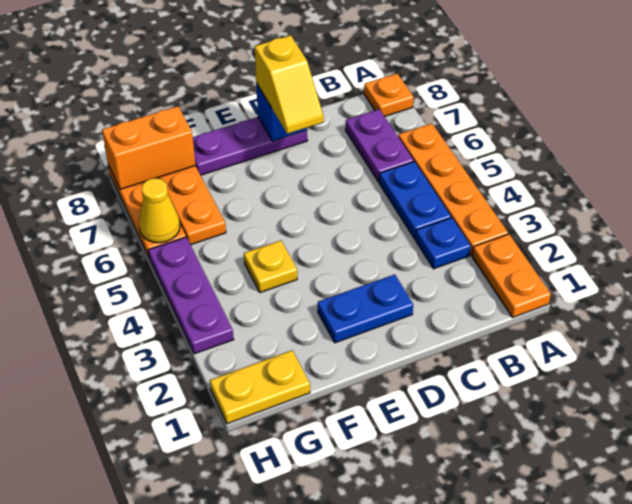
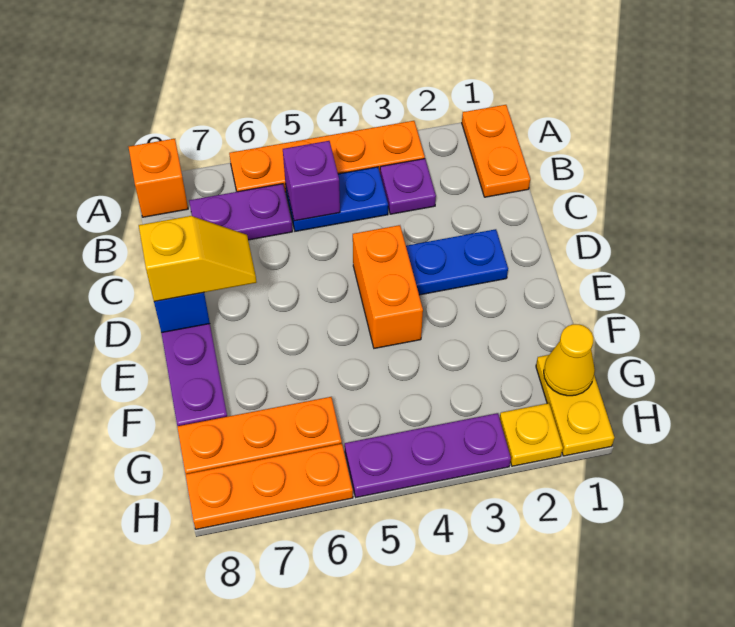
orange plate A1:A2 level 1 -> orange plate A1:B1 level 1
orange plate A8 level 1 -> orange brick A8 level 1
blue plate B3 level 1 -> purple plate B3 level 1
none -> purple brick B5 level 2
blue plate D2:E2 level 1 -> blue plate D2:D3 level 1
yellow plate F4 level 1 -> yellow plate H2 level 1
orange brick G8:H8 level 2 -> orange brick D4:E4 level 1
yellow cone H6 level 2 -> yellow cone G1 level 2

